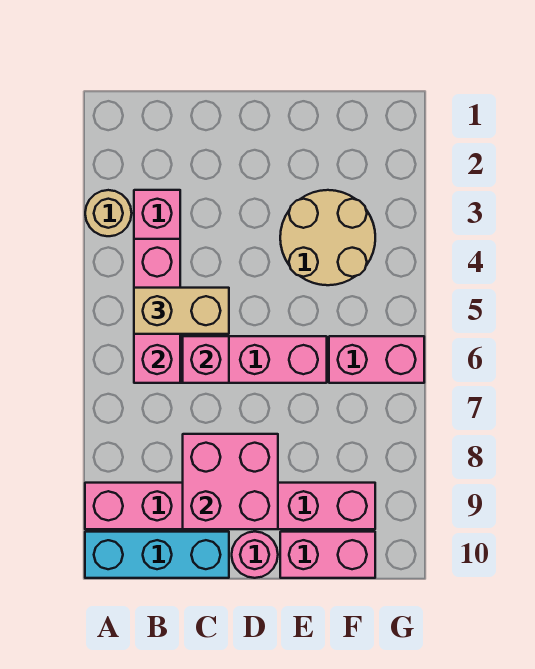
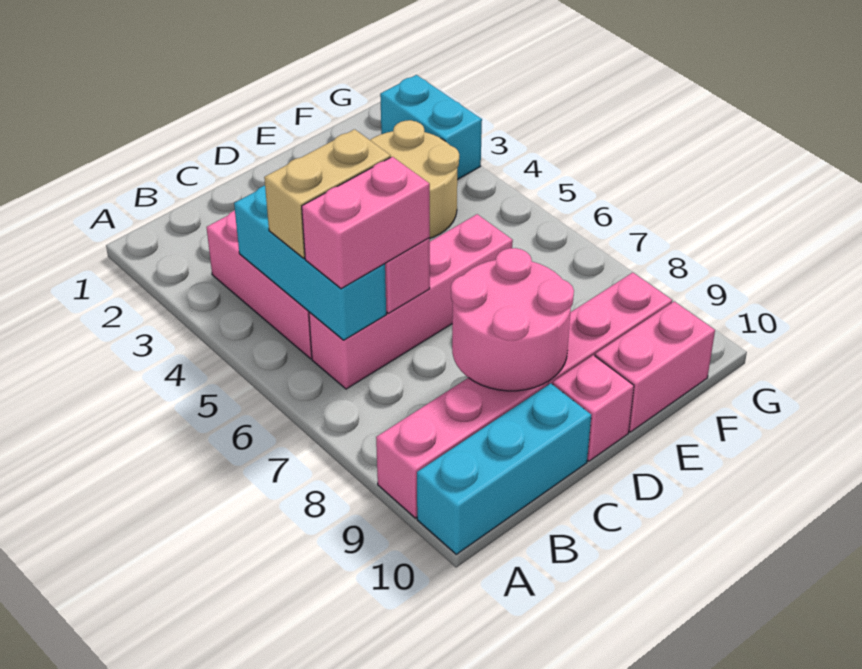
tan round brick A3 level 1 -> none
pink brick B4:B6 level 2 -> cyan brick B4:B6 level 2
pink brick C8:D9 level 2 -> pink round brick C8:D9 level 2
pink round brick D10 level 1 -> pink brick D10 level 1
pink brick F6:G6 level 1 -> pink brick B6:C6 level 3
none -> cyan brick G2:G3 level 1

